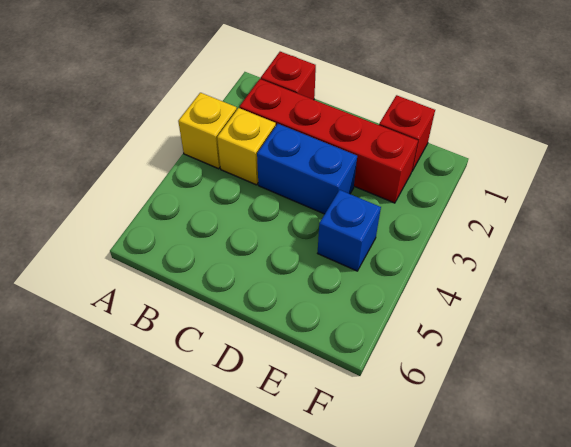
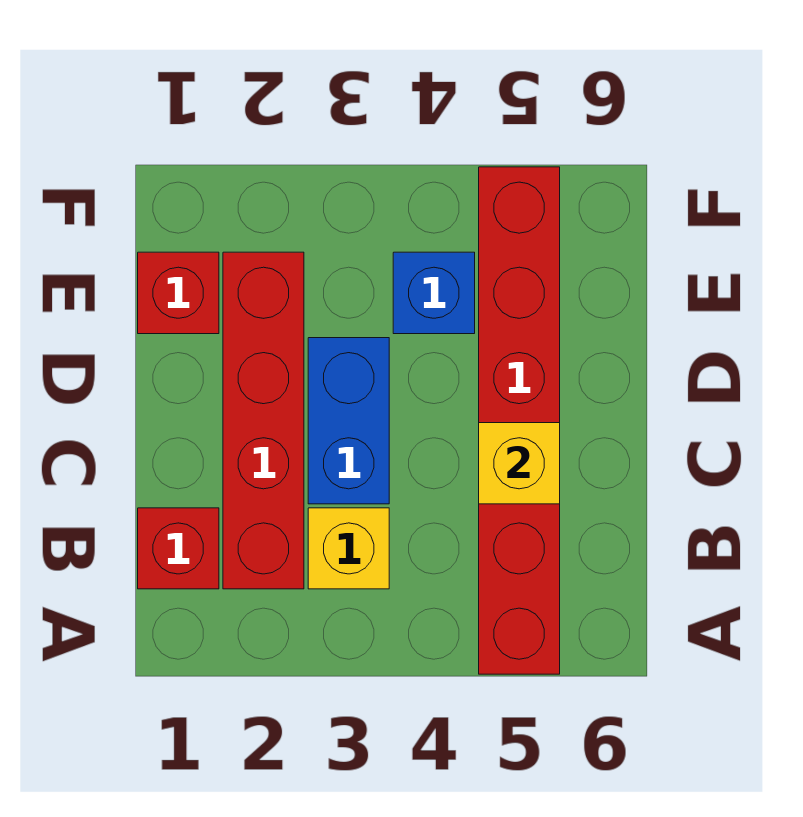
yellow brick A3 level 1 -> yellow brick C5 level 2
none -> red brick A5:F5 level 1

